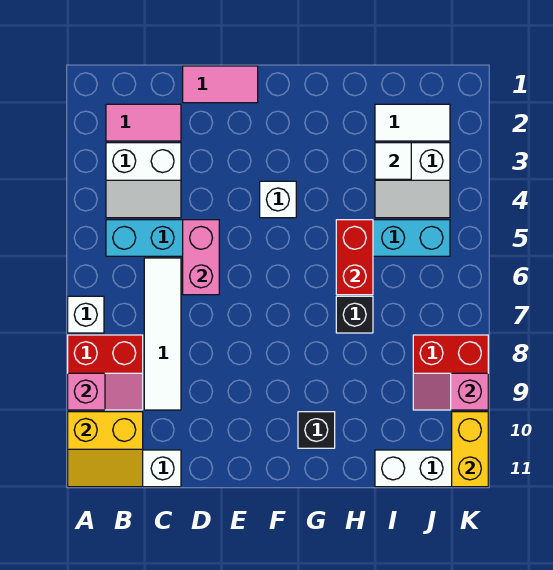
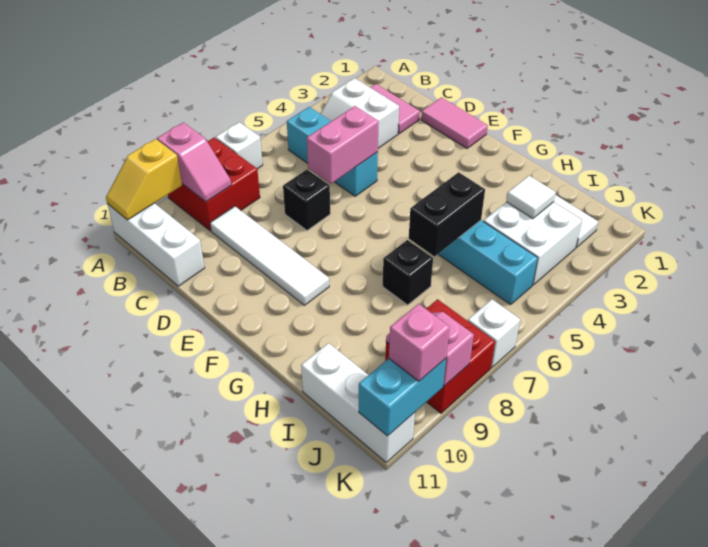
yellow slope A10:B11 level 2 top 10 -> yellow slope A10:A11 level 2 top 10
white tile C6:C9 level 1 -> white tile C9:F9 level 1
white brick F4 level 1 -> white brick K7 level 1
black brick G10 level 1 -> black brick D7 level 1
red brick H5:H6 level 2 -> black brick H5:H6 level 2
white slope I3:J4 level 1 top 3 -> white brick I3:J4 level 1
yellow brick K10:K11 level 2 -> cyan brick K10:K11 level 2
none -> pink brick K10 level 3

